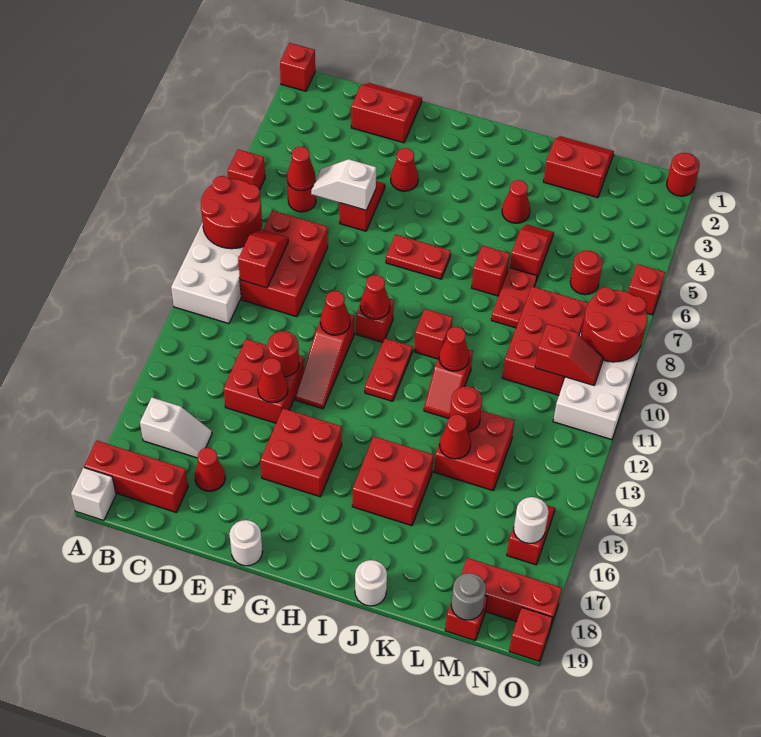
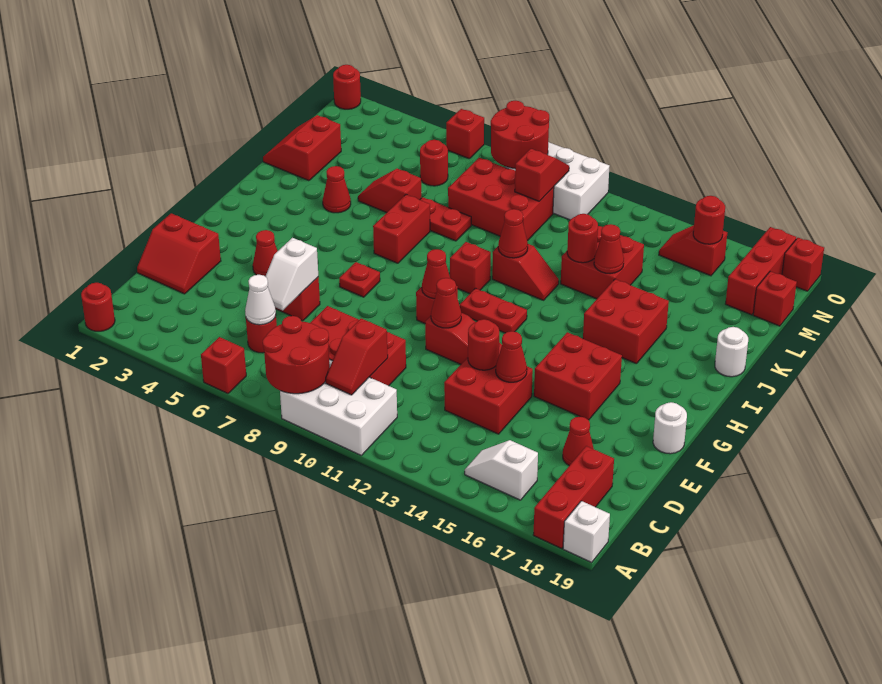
red brick A1 level 1 -> red round brick A1 level 1
white slope B16:C16 level 1 top B -> white slope B15:B16 level 1 top 16
red cone C6 level 2 -> white cone C6 level 2
red slope C9:C10 level 2 top 10 -> red slope B10:C10 level 2 top C
red slope D1:E2 level 1 top 2 -> red slope D1:E2 level 1 top E
red plate G7:H7 level 1 -> red plate G7 level 1
red brick J7 level 1 -> red brick I7:J7 level 1
grey round brick M19 level 2 -> none
white round brick N16 level 2 -> red round brick N16 level 2

